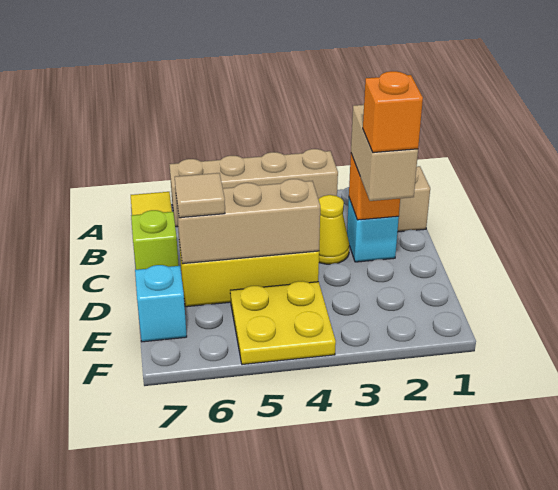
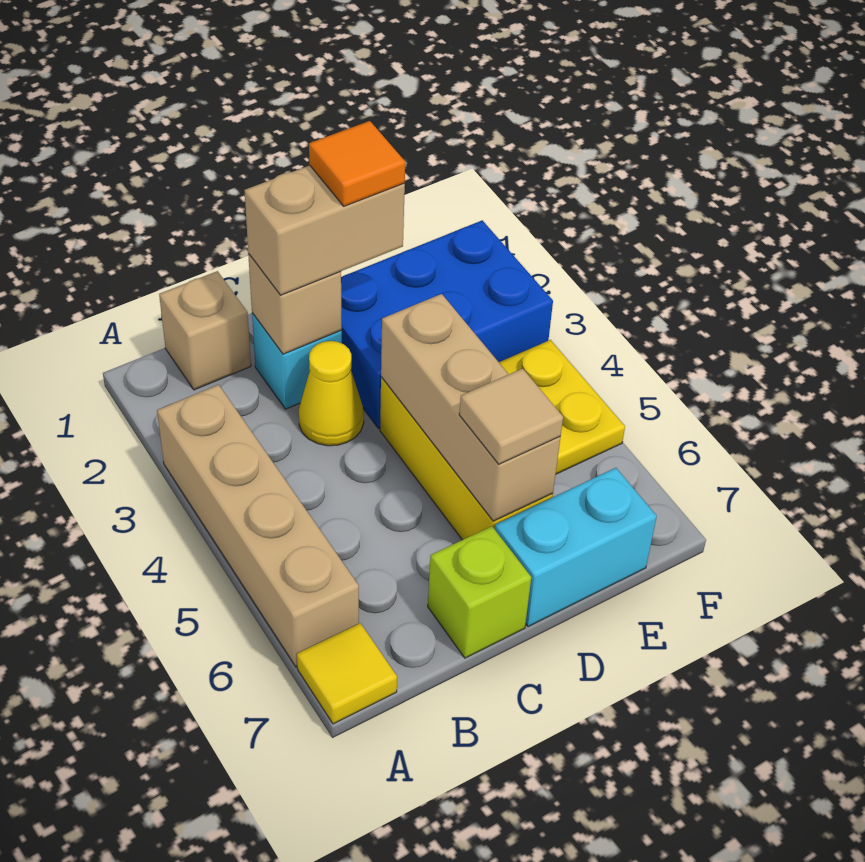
orange brick C2 level 2 -> tan brick C2 level 2
none -> blue brick D2:F3 level 1
orange brick D2 level 4 -> orange tile D2 level 4
cyan brick E7 level 1 -> cyan brick D7:E7 level 1

